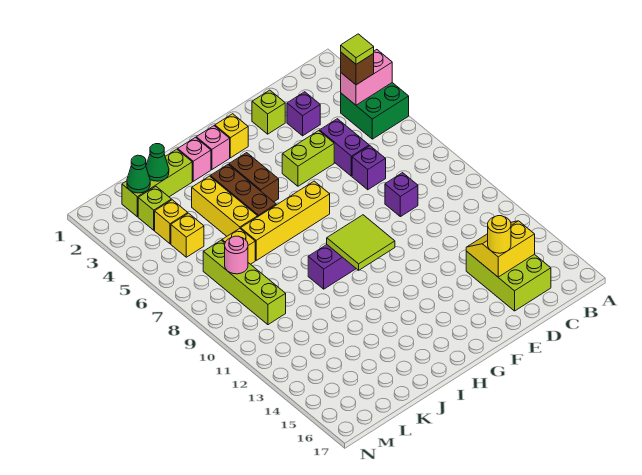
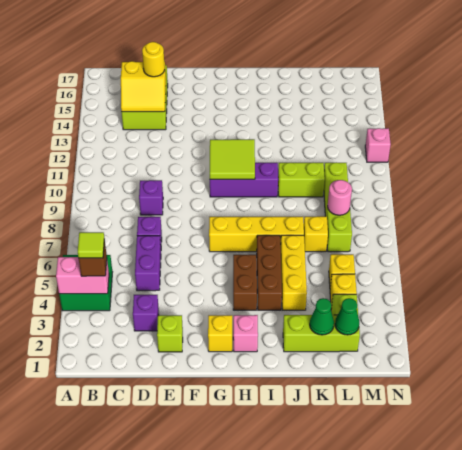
lime brick E5:F5 level 1 -> lime brick J10:K10 level 1
pink brick I2 level 1 -> pink brick N12 level 1

